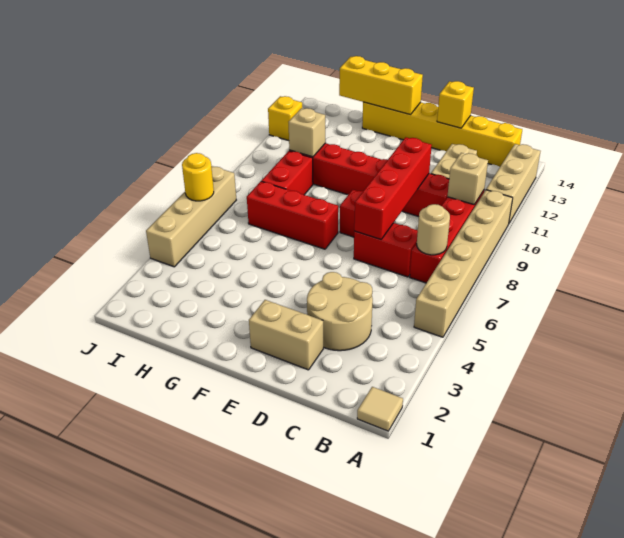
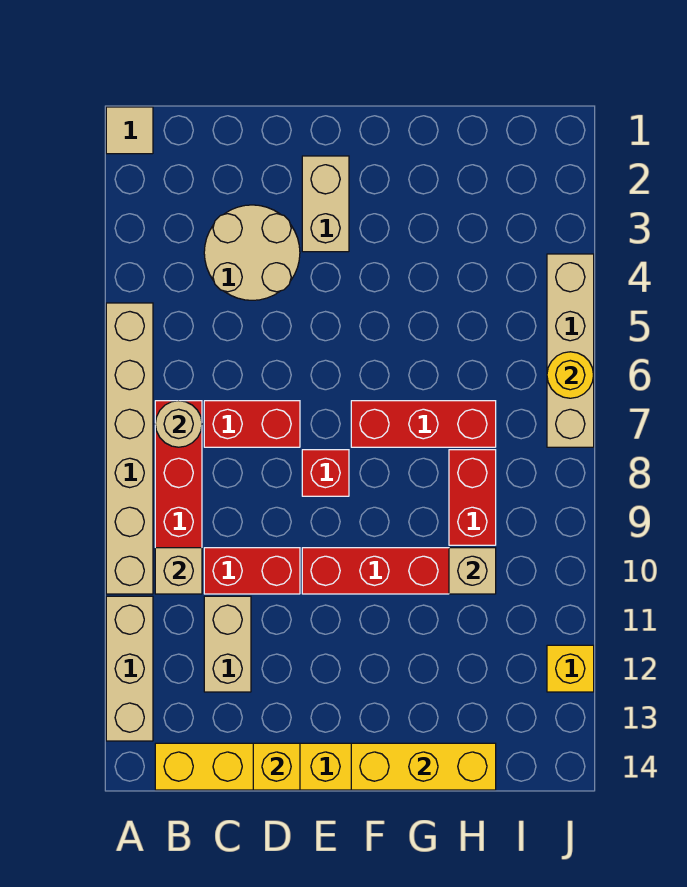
tan brick D2:E2 level 1 -> tan brick E2:E3 level 1
red brick D7:D10 level 2 -> none

